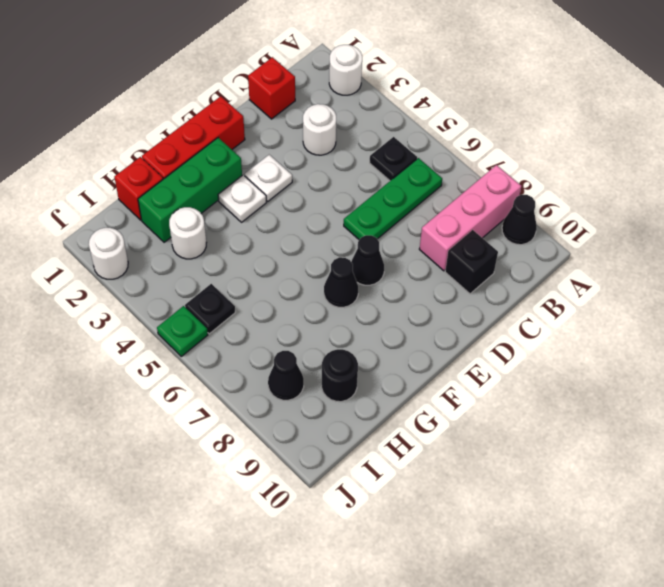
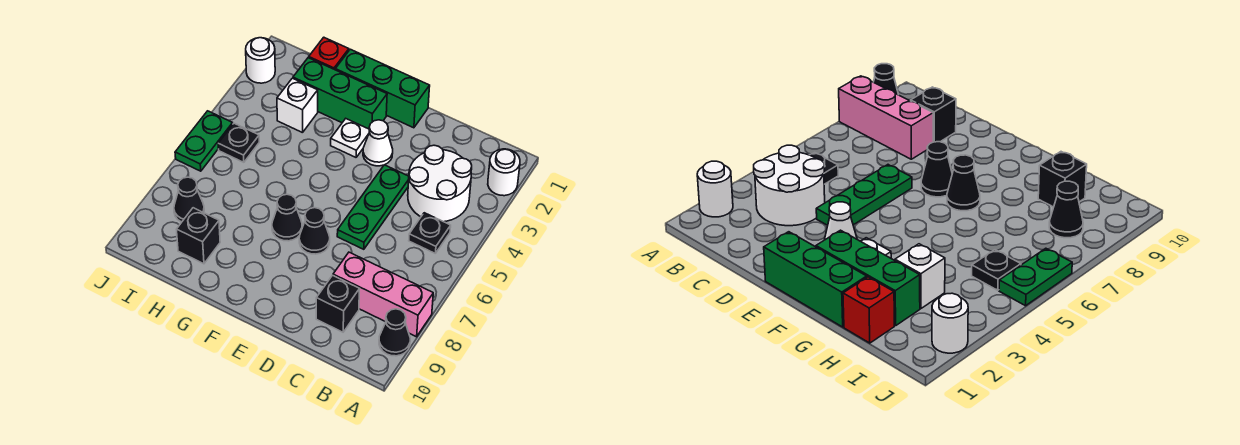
green plate B6:D6 level 1 -> green plate D4:D6 level 1
red brick C1 level 1 -> none
white round brick C3 level 1 -> white round brick B3:C4 level 1
red brick E1:G1 level 1 -> green brick E1:G1 level 1
white plate E3 level 1 -> white cone E3 level 1
white round brick H3 level 1 -> white brick H3 level 1
black round brick H9 level 1 -> black brick H9 level 1
green plate J5 level 1 -> green plate J5:J6 level 1

